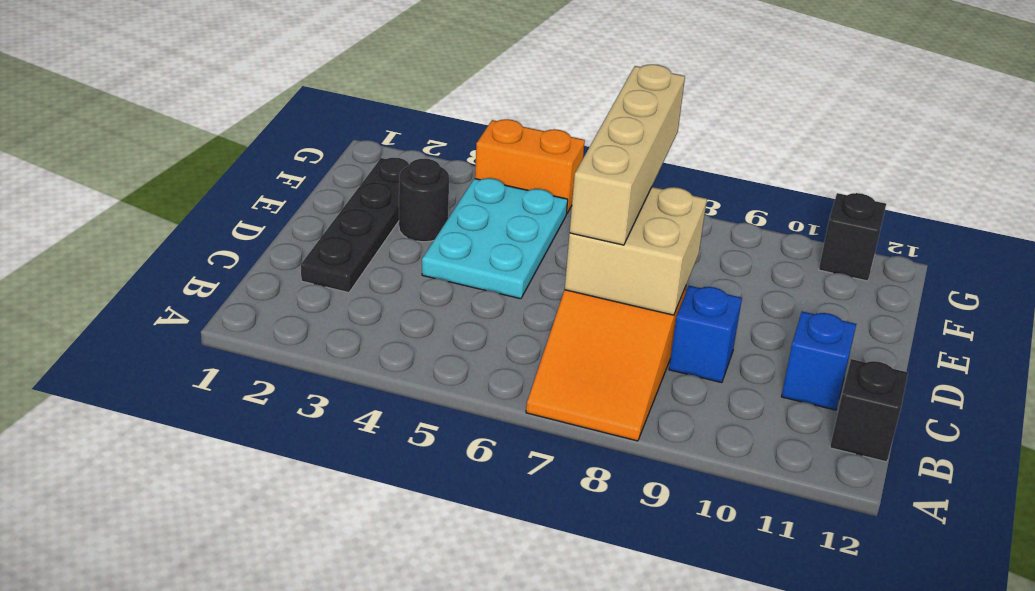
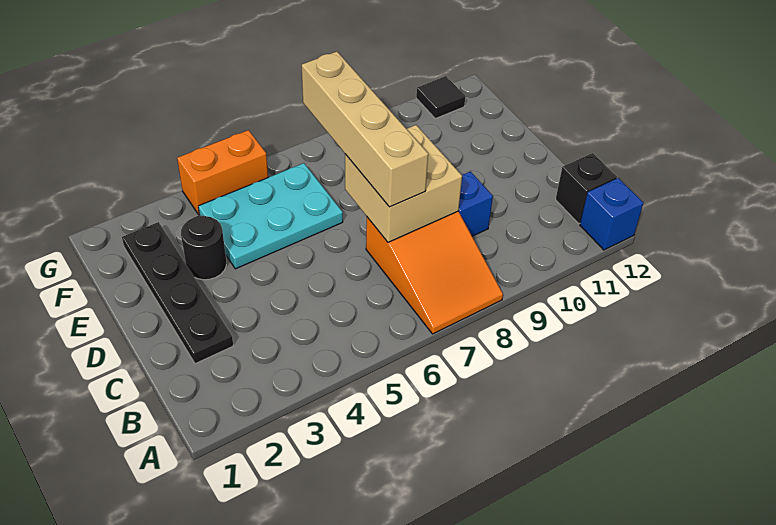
blue brick C11 level 1 -> blue brick A12 level 1
cyan plate D4:F5 level 1 -> cyan plate E4:F6 level 1
black brick G11 level 1 -> black tile G11 level 1

